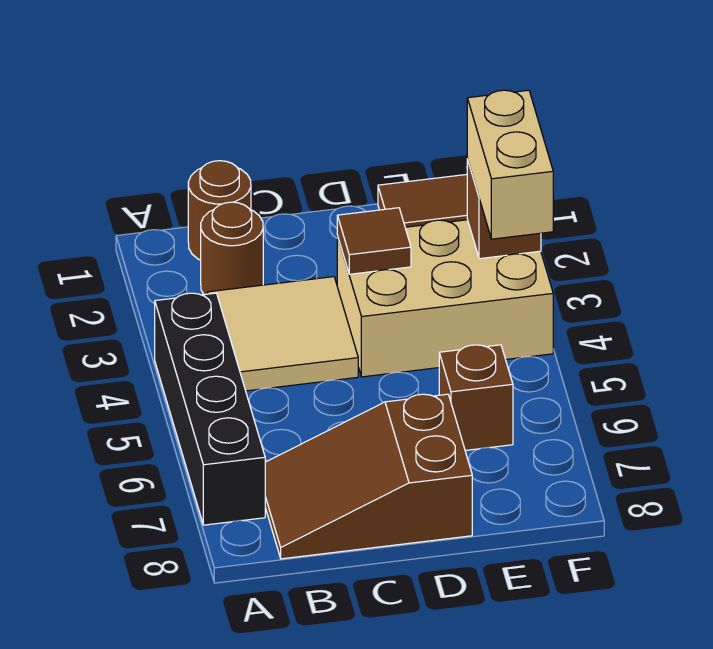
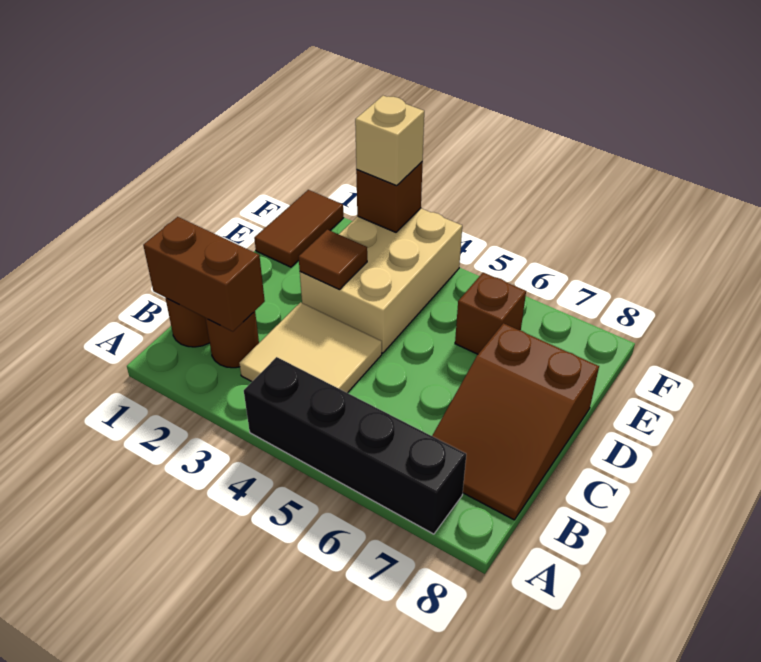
none -> brown brick B1:B2 level 2
tan brick F3:F4 level 3 -> tan brick F3 level 3

